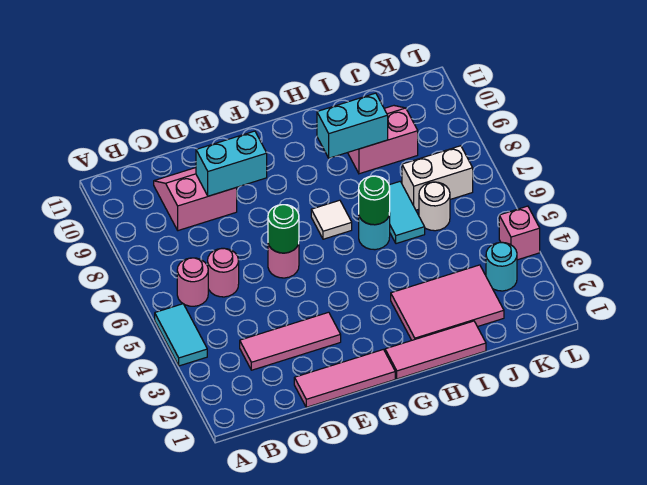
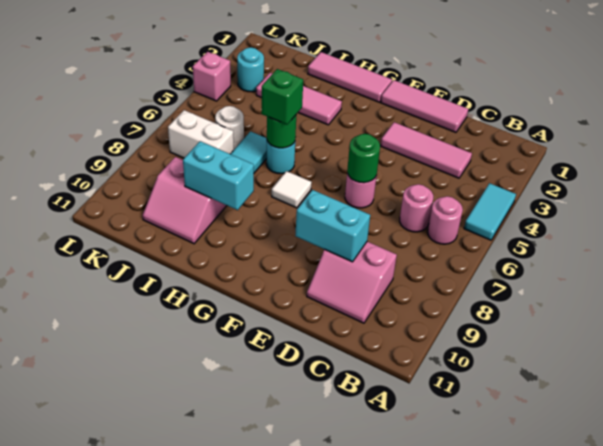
pink tile H2:J3 level 1 -> pink tile H3:J3 level 1
none -> green brick H6 level 3

